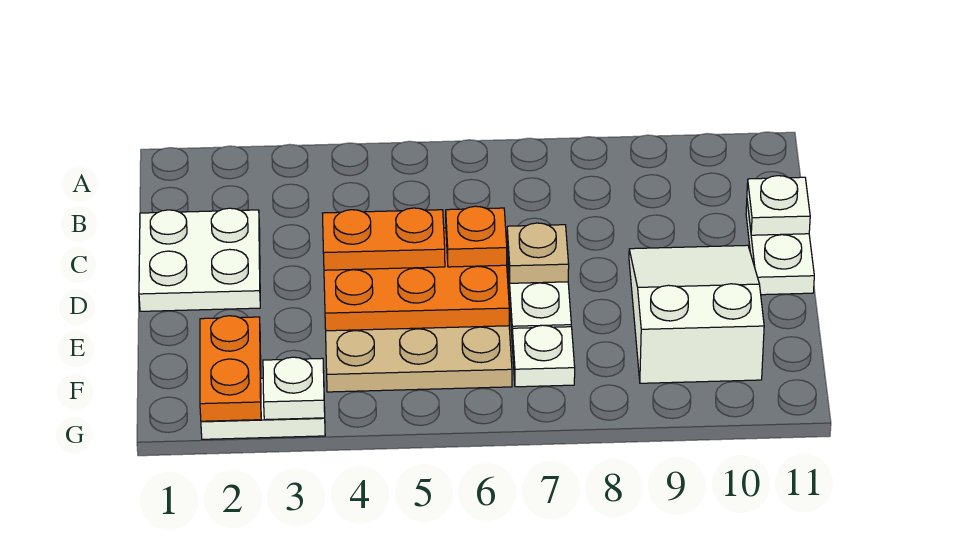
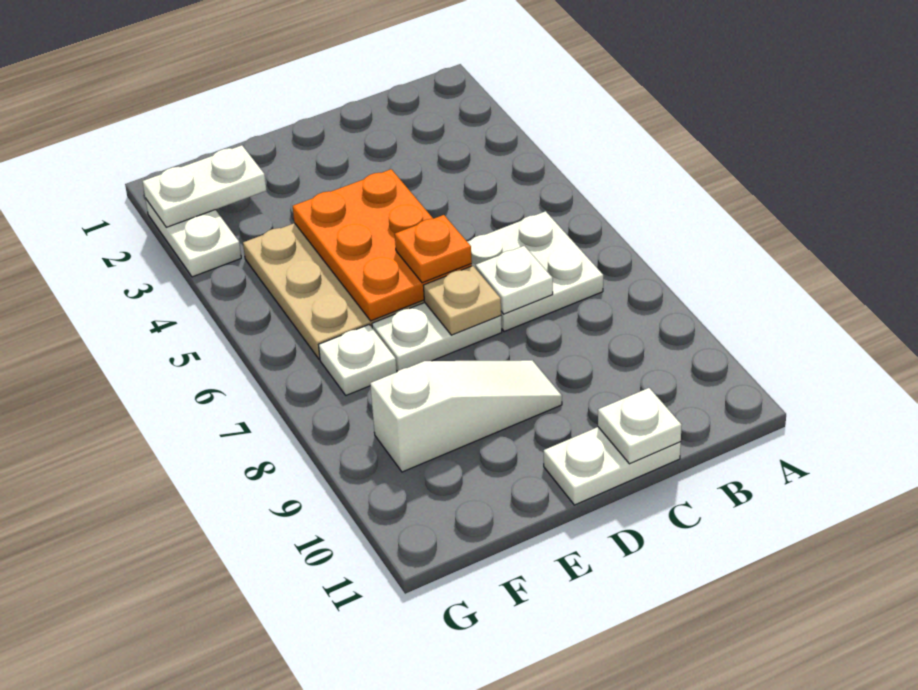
white plate C1:D2 level 1 -> white plate B6:C7 level 1
orange plate D4:D5 level 3 -> none
white slope D9:F10 level 1 top F -> white slope D9:F9 level 1 top F
orange plate F2:G2 level 2 -> white plate F2:G2 level 2
white plate G3 level 2 -> white plate C7 level 2

